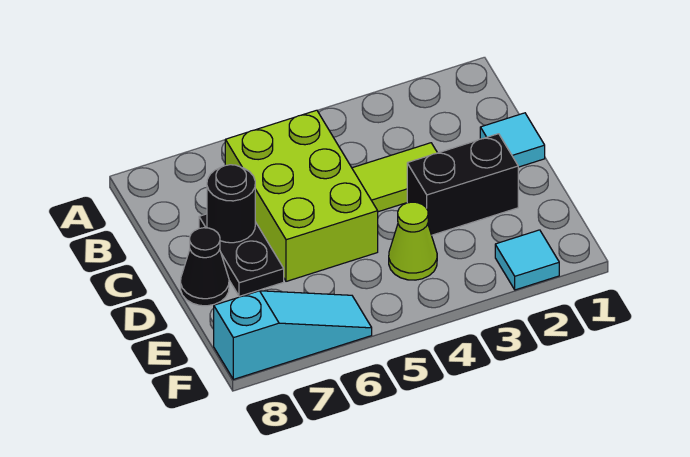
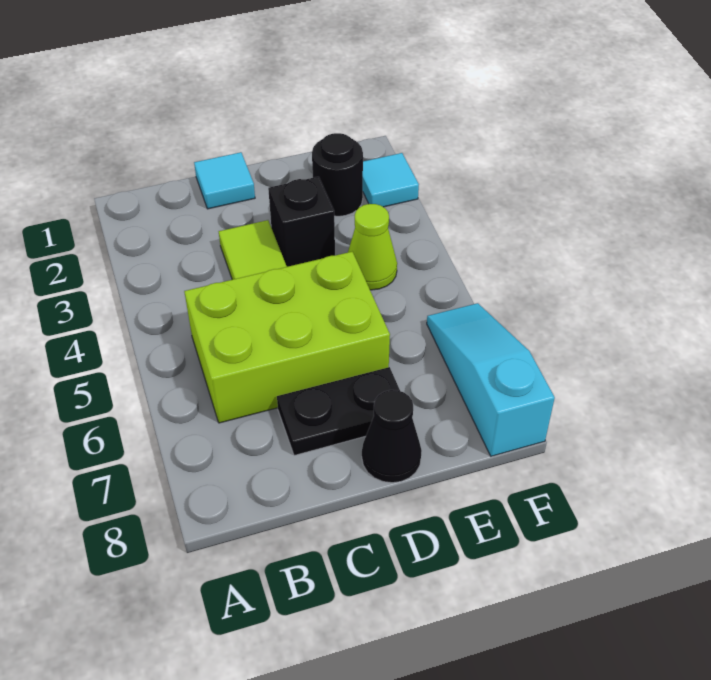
black round brick C7 level 2 -> black round brick E2 level 1
black brick D2:D3 level 1 -> black brick D3 level 1

